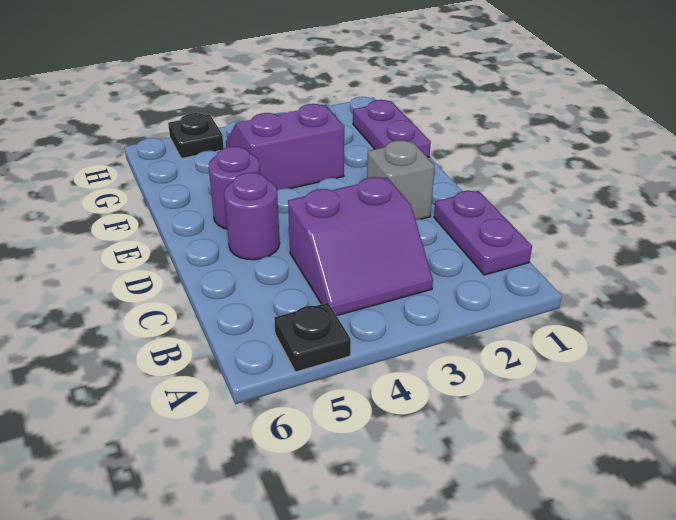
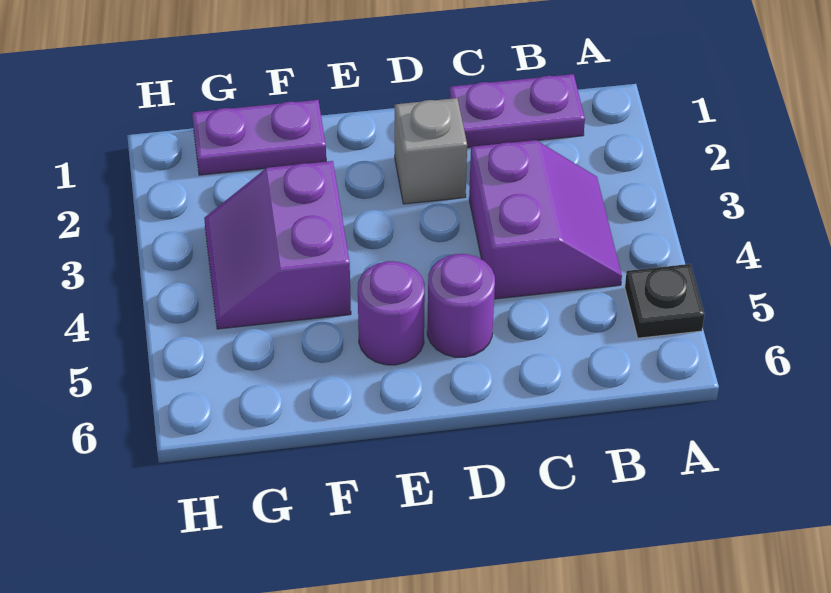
black plate H5 level 1 -> none

